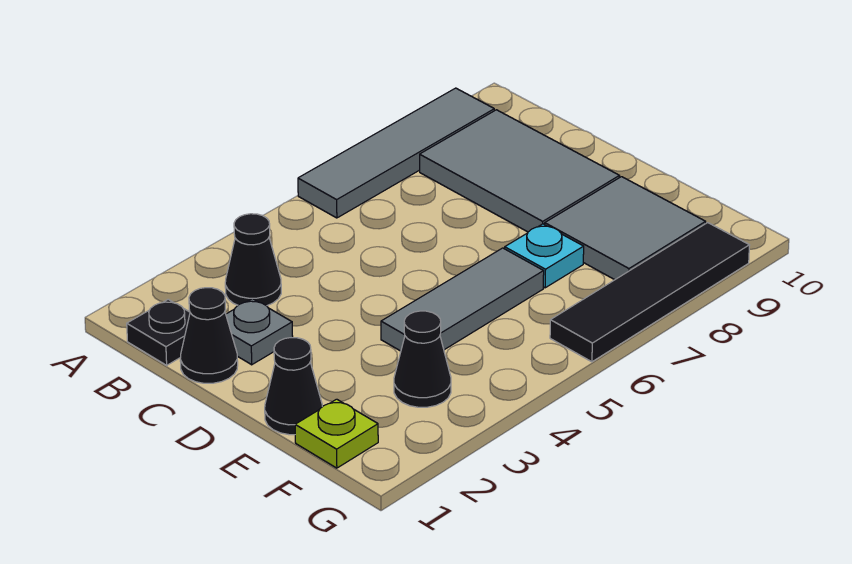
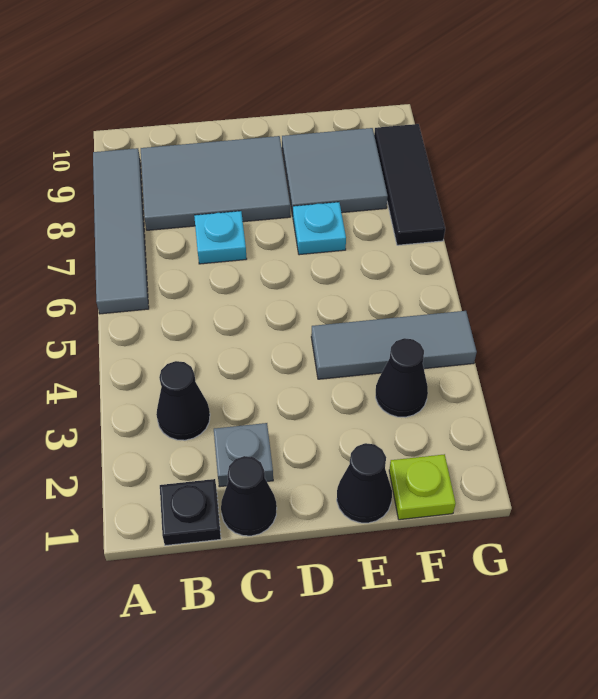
none -> cyan plate C7 level 1
grey tile E4:E6 level 1 -> grey tile E4:G4 level 1
black tile G6:G9 level 1 -> black tile G7:G9 level 1

